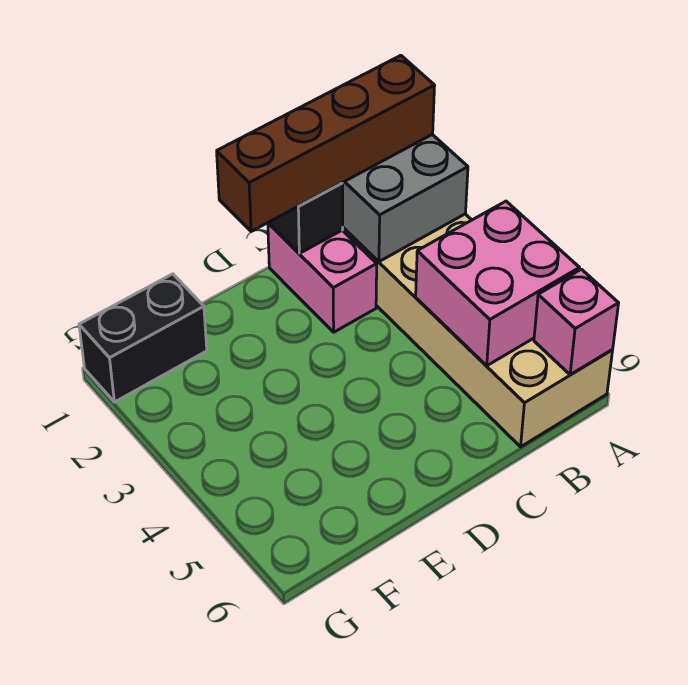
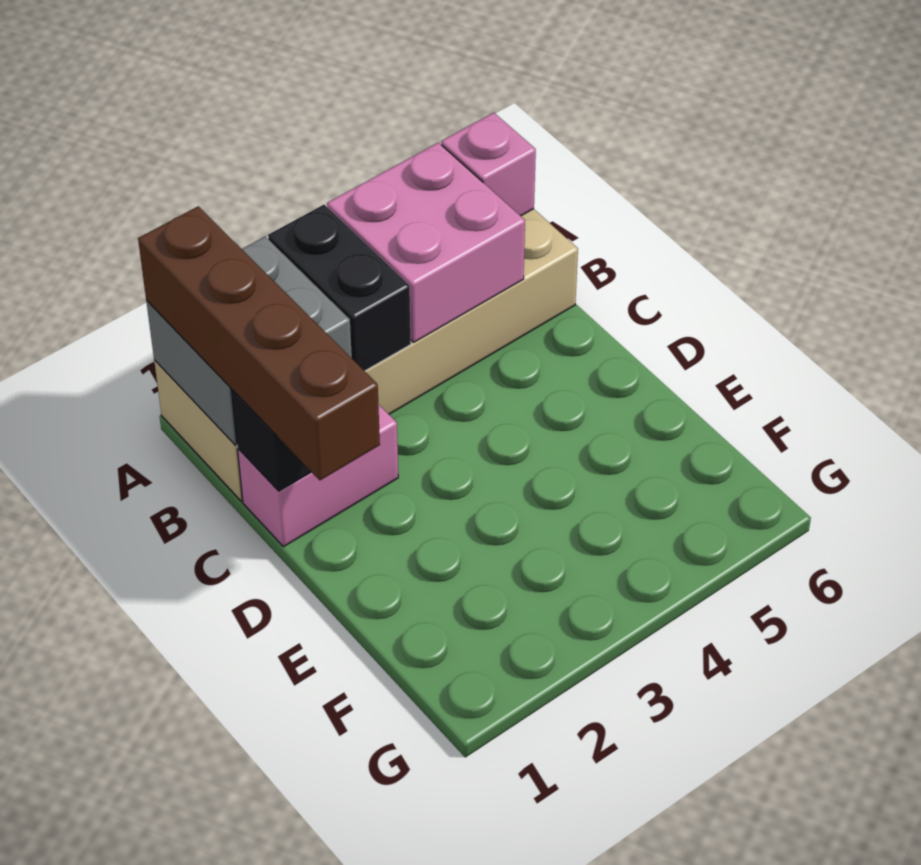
black brick F1:G1 level 1 -> black brick A3:B3 level 2

